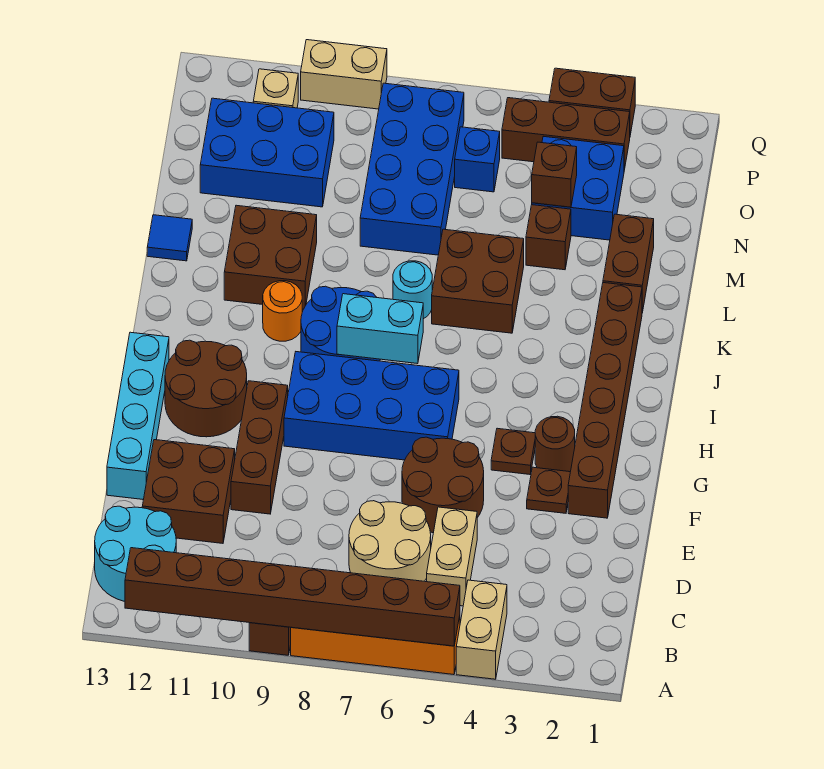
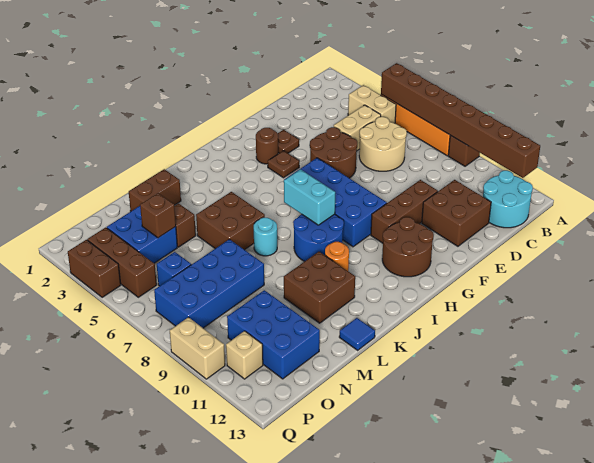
tan brick A4:B4 level 1 -> tan brick B4:B5 level 1
cyan brick E13:H13 level 1 -> none
brown brick F2:K2 level 1 -> none

